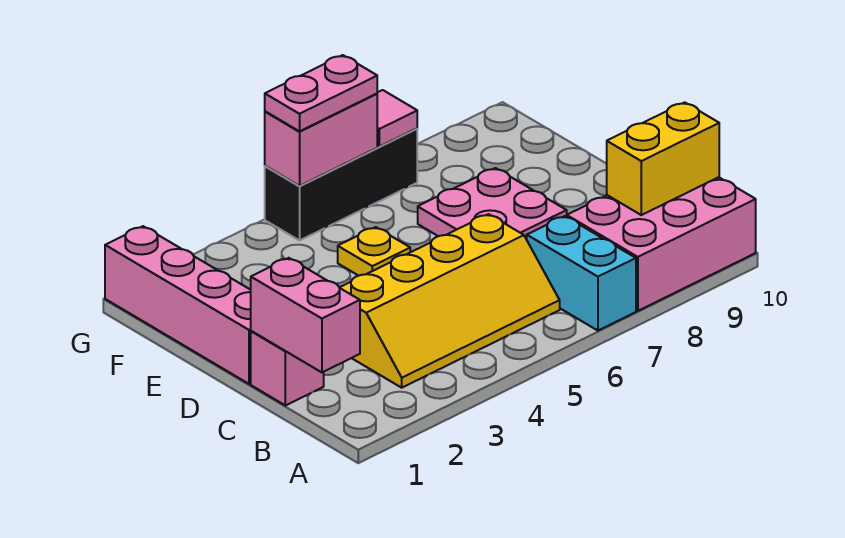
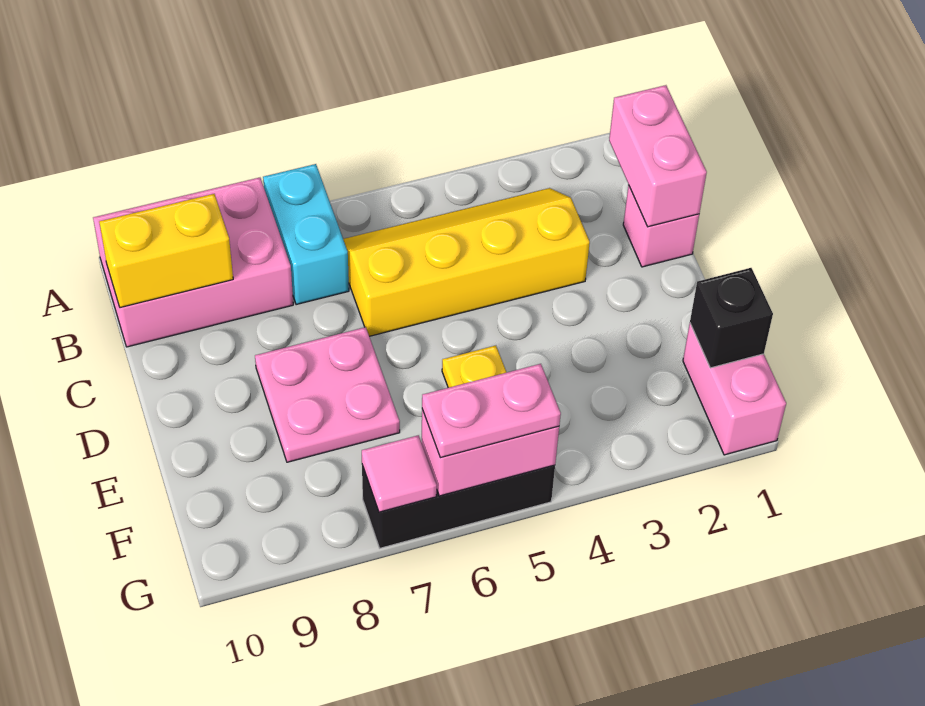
pink brick D1:G1 level 1 -> pink brick F1:G1 level 1
none -> black brick F1 level 2

